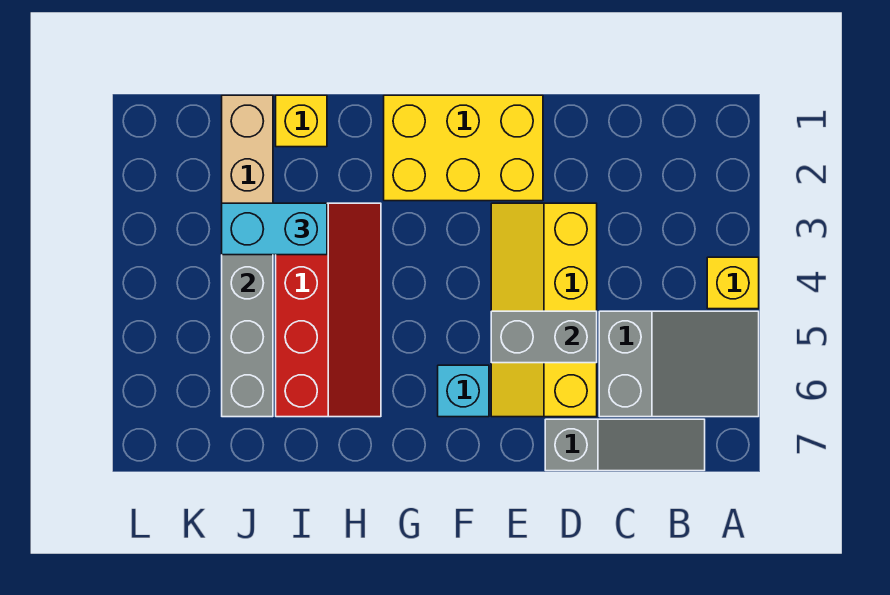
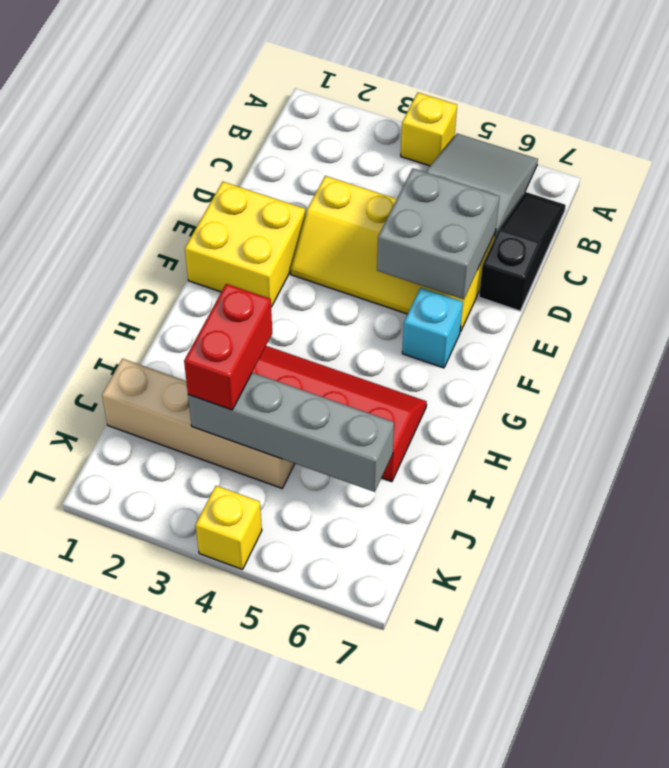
grey slope B7:D7 level 1 top D -> black slope B7:D7 level 1 top D
grey brick D5:E5 level 2 -> grey brick D5:E6 level 2
yellow brick E1:G2 level 1 -> yellow brick E1:F2 level 1
yellow brick I1 level 1 -> yellow brick L4 level 1
cyan brick I3:J3 level 3 -> red brick I3:J3 level 3

